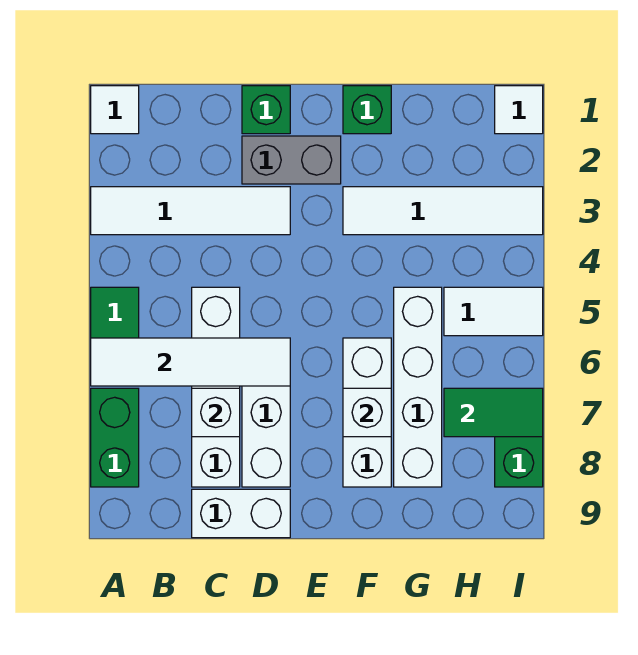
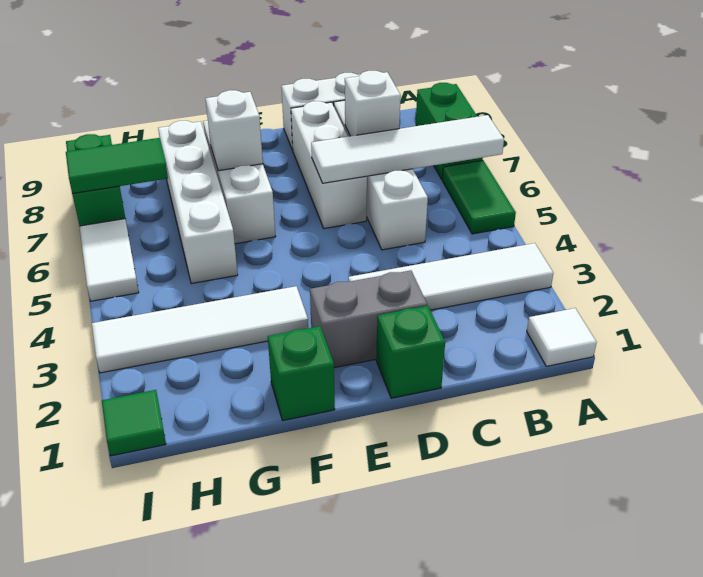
white tile H5:I5 level 1 -> white tile I5:I6 level 1
white tile I1 level 1 -> green tile I1 level 1

